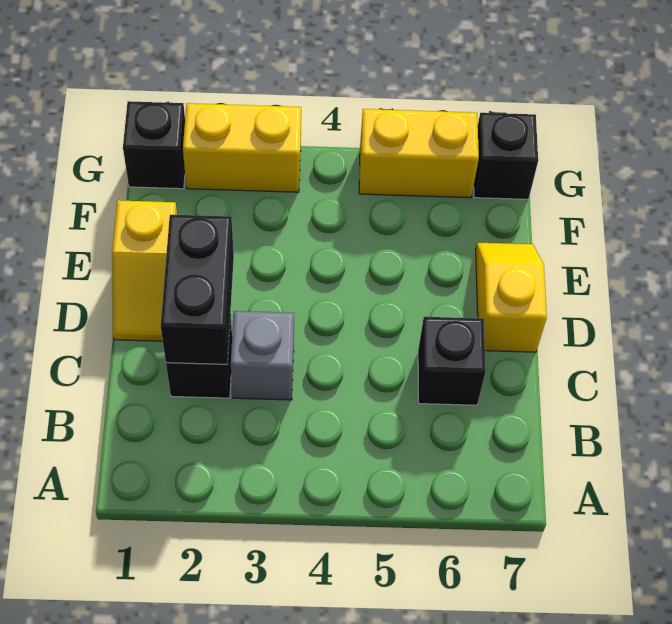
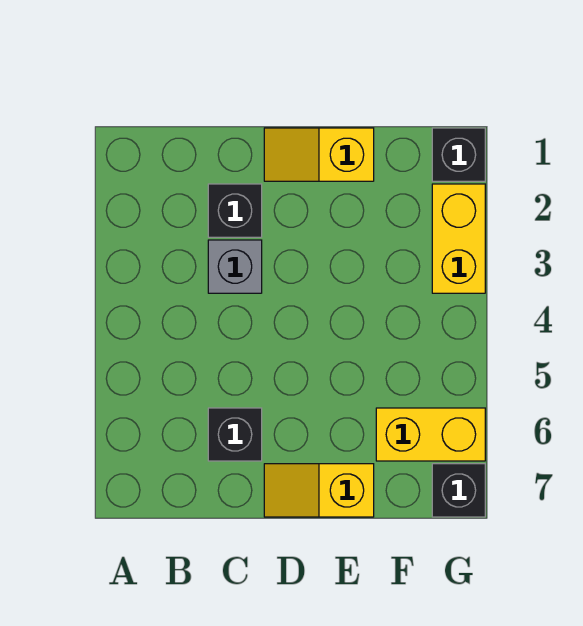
black brick C2:D2 level 2 -> none
yellow slope D7:E7 level 1 top D -> yellow slope D7:E7 level 1 top E
yellow brick G5:G6 level 1 -> yellow brick F6:G6 level 1

